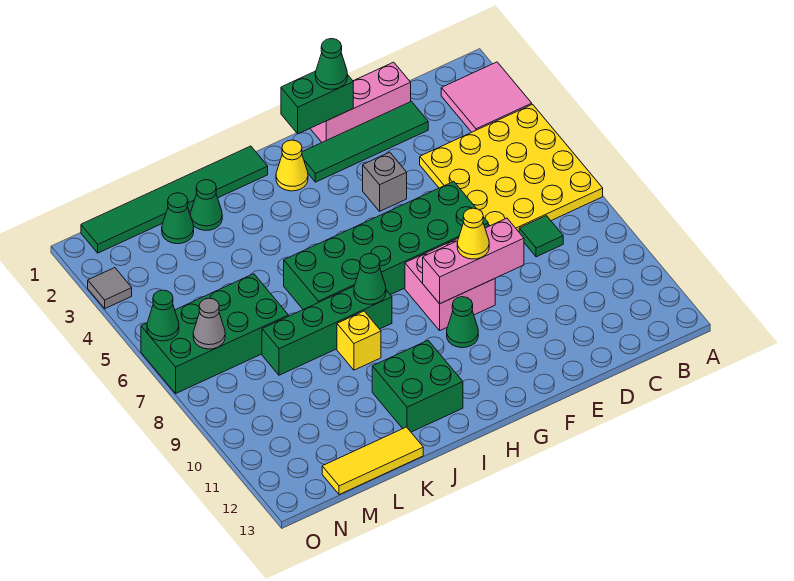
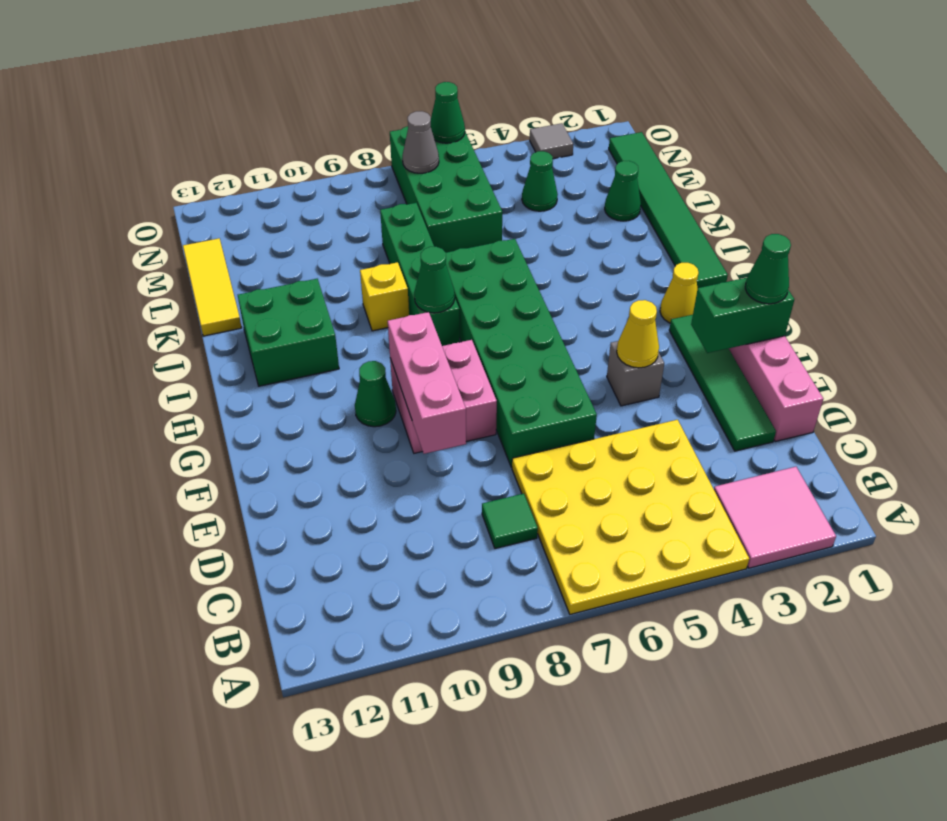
green brick F1:G1 level 2 -> green brick F1:F2 level 2
yellow cone F9 level 3 -> yellow cone F4 level 2
green cone K2 level 1 -> green cone M4 level 1

